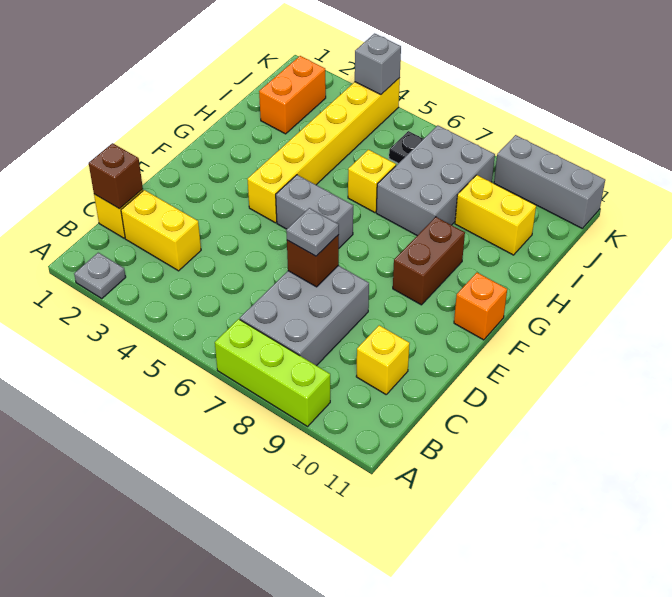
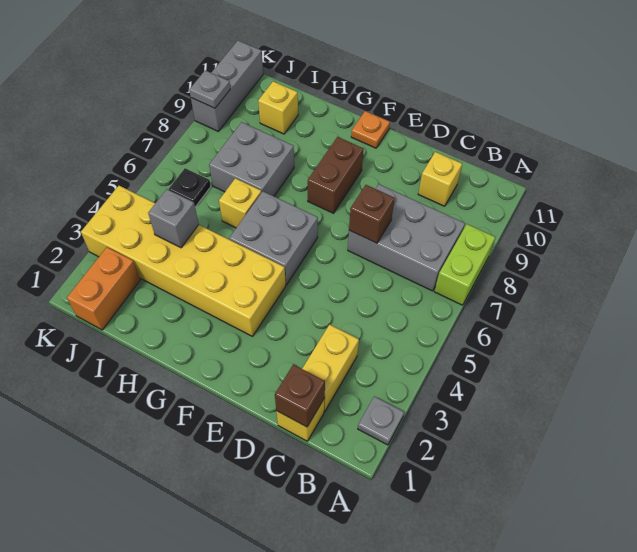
lime brick A7:A9 level 1 -> lime brick A7:A8 level 1
grey plate D7 level 3 -> grey plate K9 level 2
yellow brick F4:K4 level 1 -> yellow brick F3:K4 level 1
grey brick F5:F6 level 1 -> grey brick F5:G6 level 1
brown brick F9:G9 level 1 -> brown brick F8:F9 level 1
orange brick F11 level 1 -> orange plate F11 level 1
grey brick H7:J8 level 1 -> grey brick H7:I8 level 1
orange brick I2:J2 level 1 -> orange brick J1:J2 level 1
yellow brick I9:I10 level 1 -> yellow brick I10 level 1
grey brick K4 level 2 -> grey brick I4 level 2

